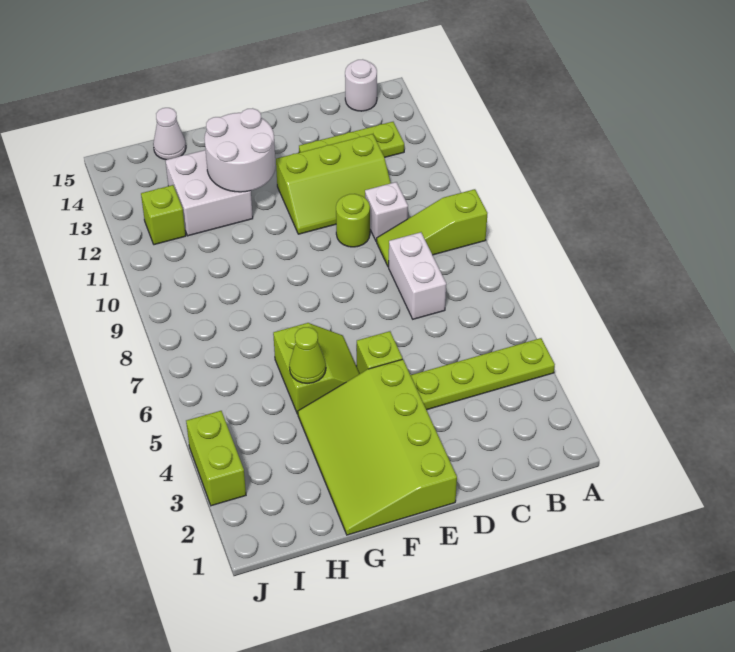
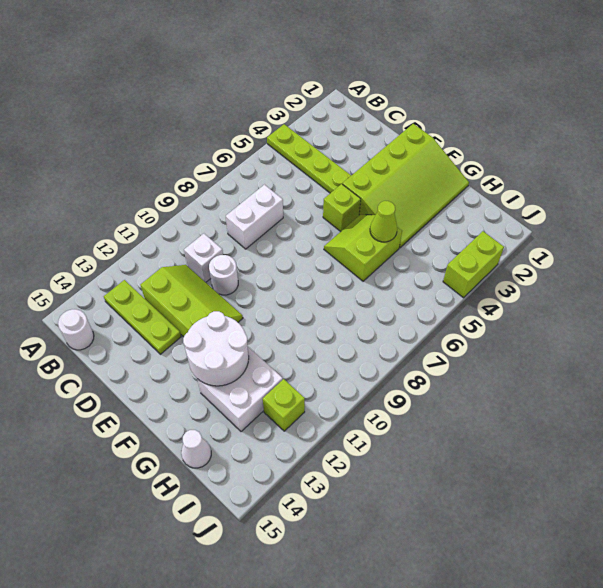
lime slope A9:C9 level 1 top A -> none
lime round brick D10 level 1 -> white round brick D10 level 1

